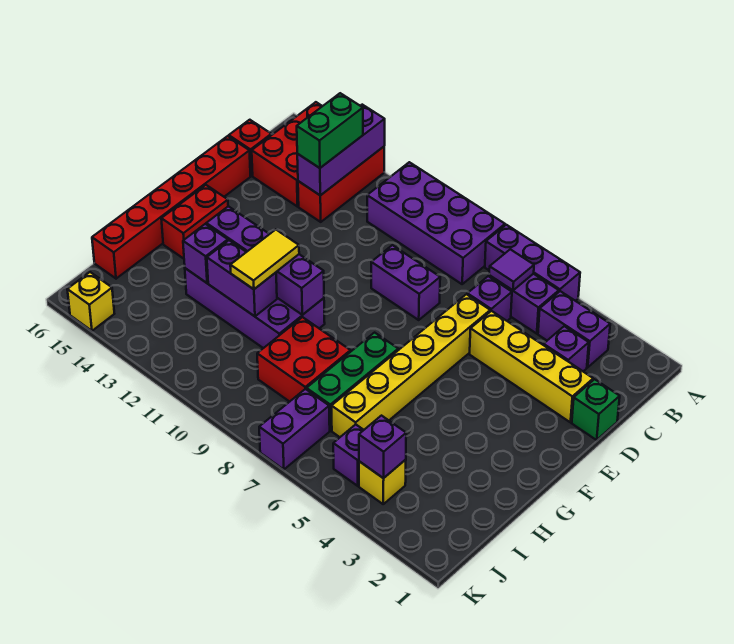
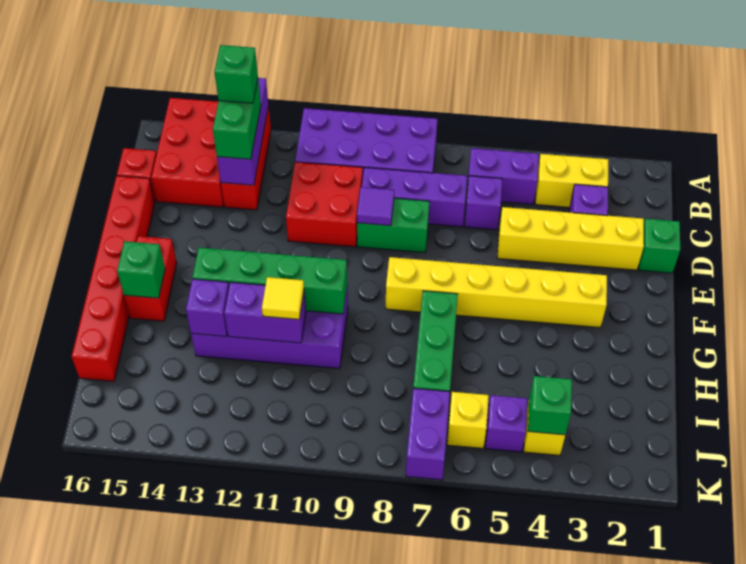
purple brick A5:A7 level 1 -> purple brick C7:C9 level 1
purple brick B3:B4 level 1 -> yellow brick B3:B4 level 1
purple tile B6 level 2 -> purple tile D9 level 2
none -> green brick B13 level 4
yellow brick D6:I6 level 1 -> yellow brick F3:F8 level 1
purple brick D8:D9 level 1 -> green brick D8:D9 level 1
purple brick G10:G13 level 2 -> green brick G10:G13 level 2
yellow tile G11:H11 level 3 -> yellow tile H11 level 3
none -> green brick G15 level 2
red brick H8:I9 level 1 -> red brick C10:D11 level 1
purple brick J4 level 2 -> green brick J4 level 2
yellow brick K15 level 1 -> yellow brick J6 level 1

